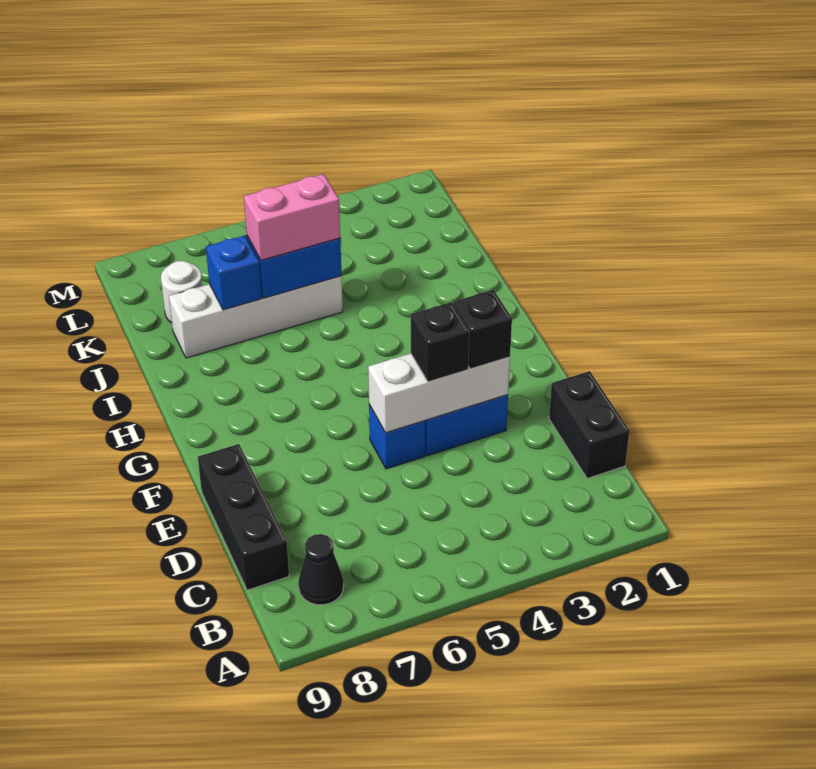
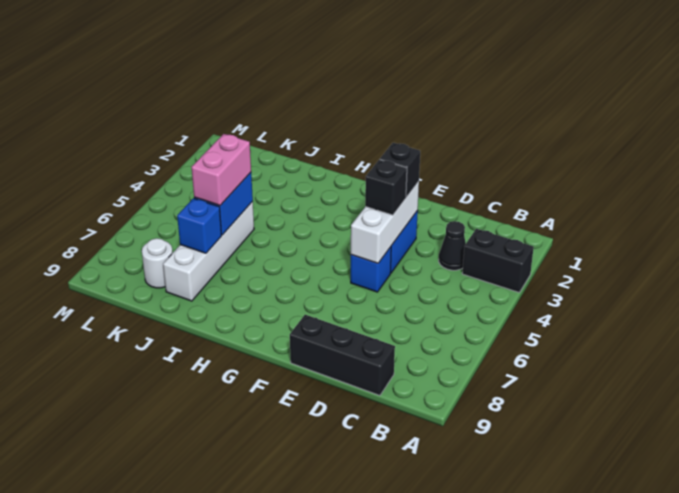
black cone B8 level 1 -> black cone C3 level 1
black brick C1:D1 level 1 -> black brick A3:B3 level 1

